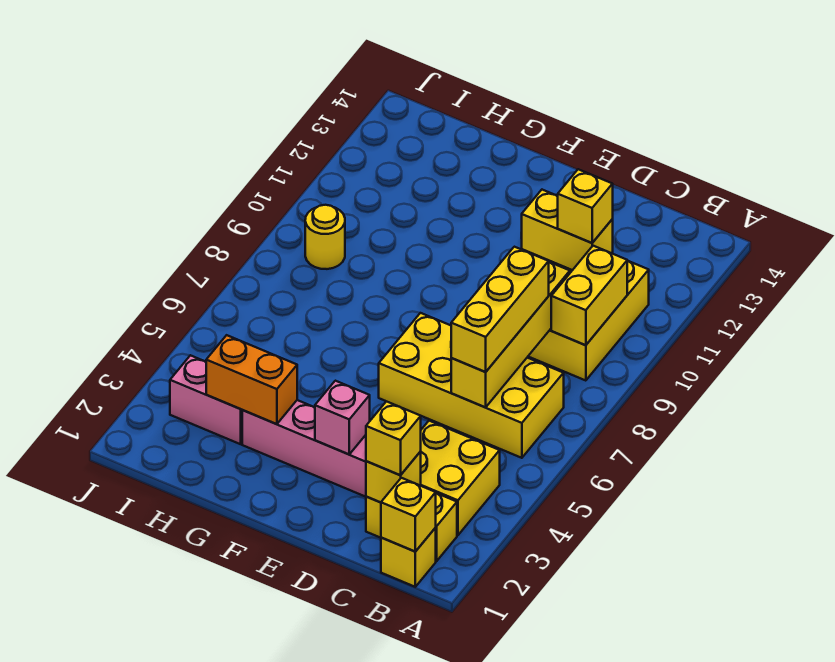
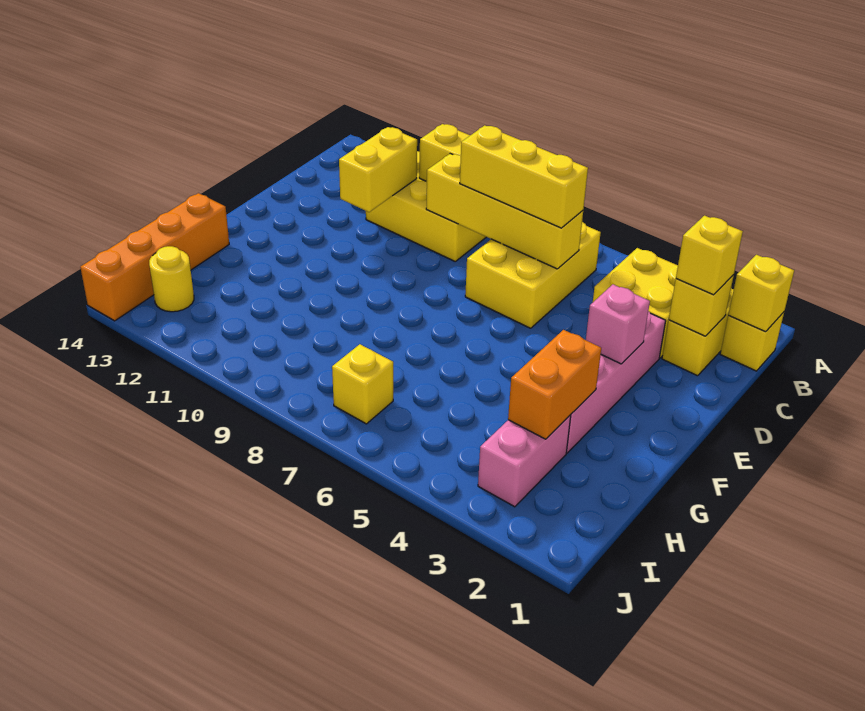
yellow brick B6:E7 level 1 -> yellow brick B6:D7 level 1
yellow brick C11 level 3 -> yellow brick I7 level 1
none -> orange brick G14:J14 level 1
yellow round brick I9 level 1 -> yellow round brick I13 level 1

